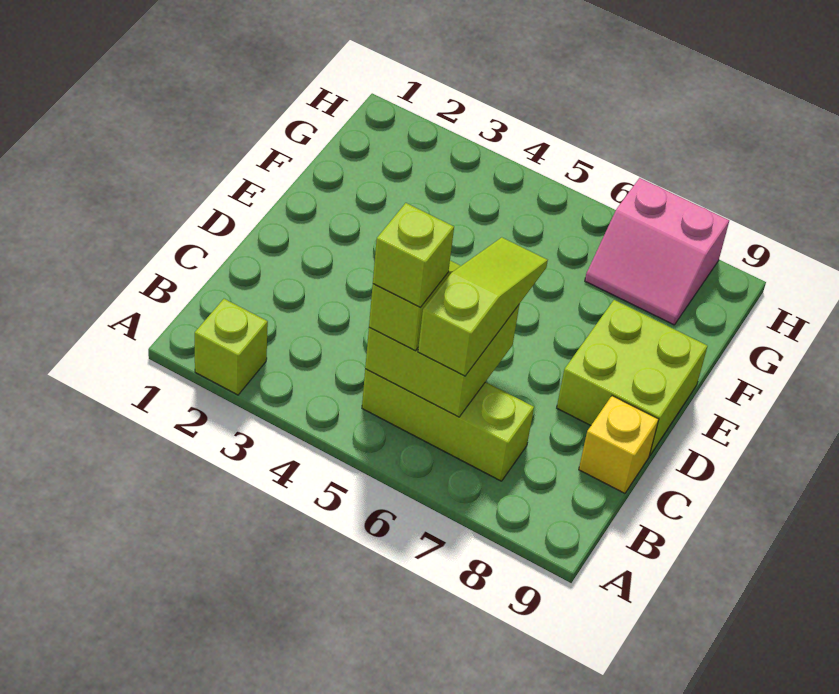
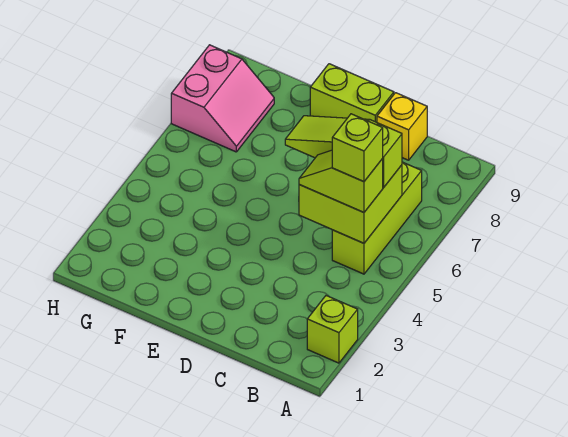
lime brick D8:E9 level 1 -> lime brick D9:E9 level 1

